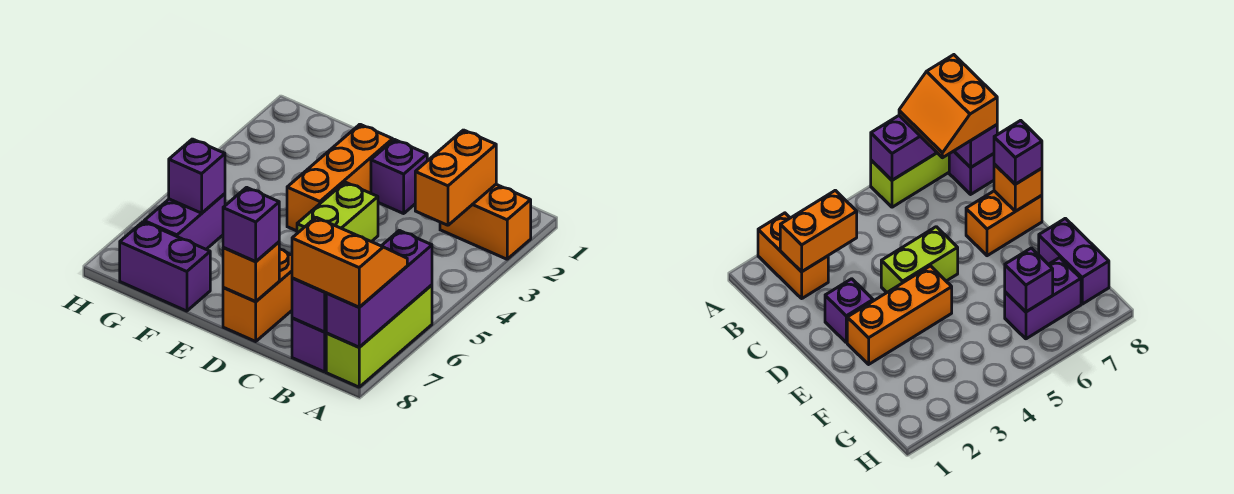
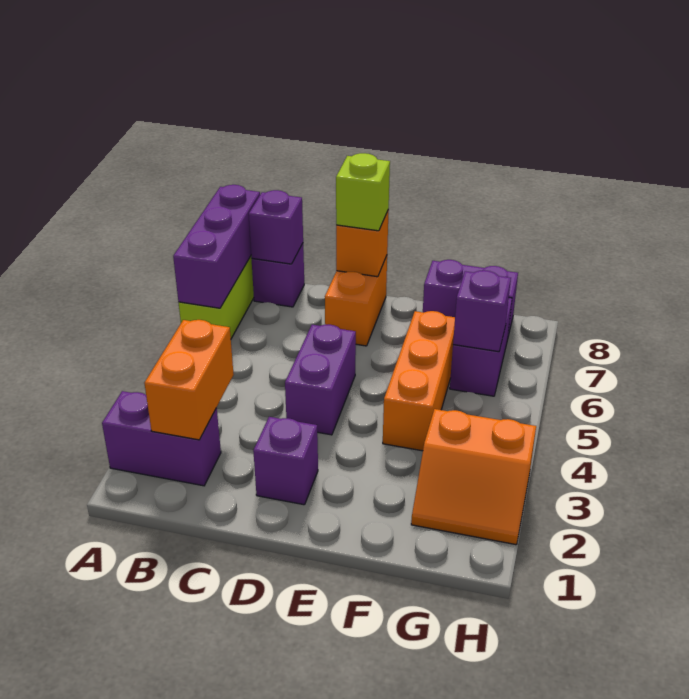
orange brick A2:B2 level 1 -> purple brick A2:B2 level 1
orange slope A7:B8 level 3 top 8 -> orange slope G2:H3 level 1 top 3
lime brick D4:D5 level 1 -> purple brick D4:D5 level 1
purple brick D8 level 3 -> lime brick D8 level 3
orange brick E2:E4 level 1 -> orange brick F4:F6 level 1

